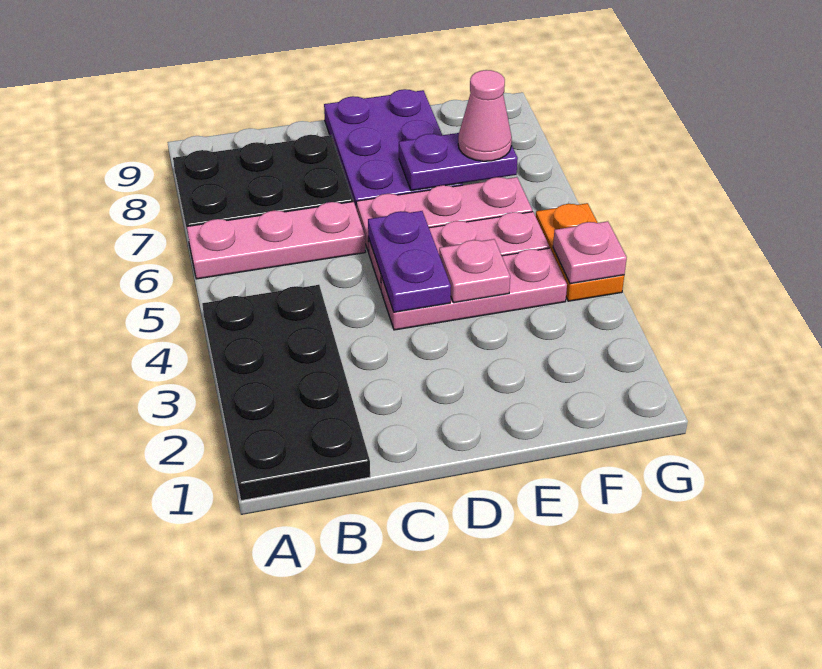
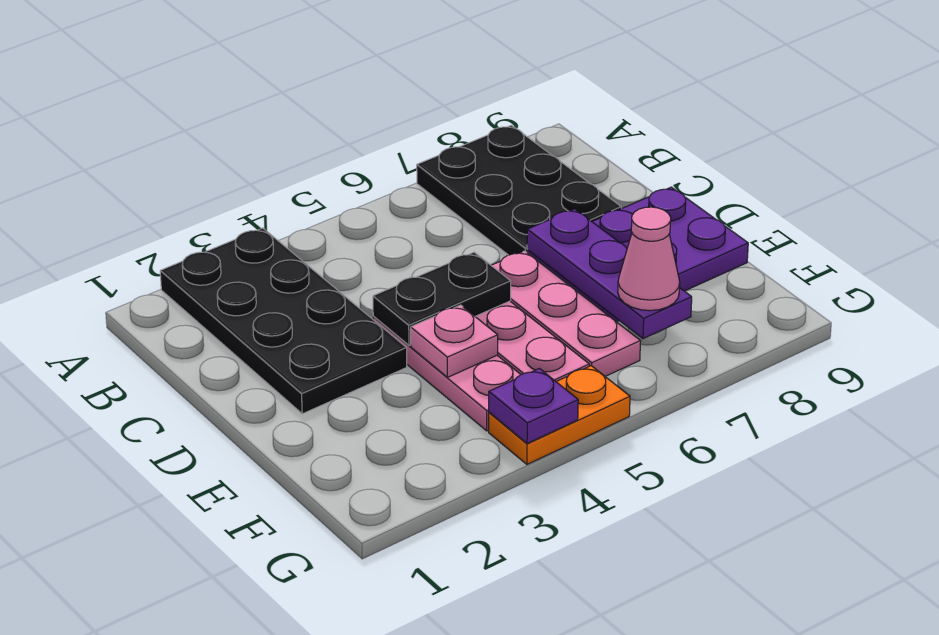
black plate A1:B4 level 1 -> black plate A2:D3 level 1
pink plate A6:C6 level 1 -> none
purple plate D4:D5 level 2 -> black plate D4:D5 level 2
purple plate E7:F7 level 2 -> purple plate D7:F7 level 2
pink plate G4 level 2 -> purple plate G4 level 2

